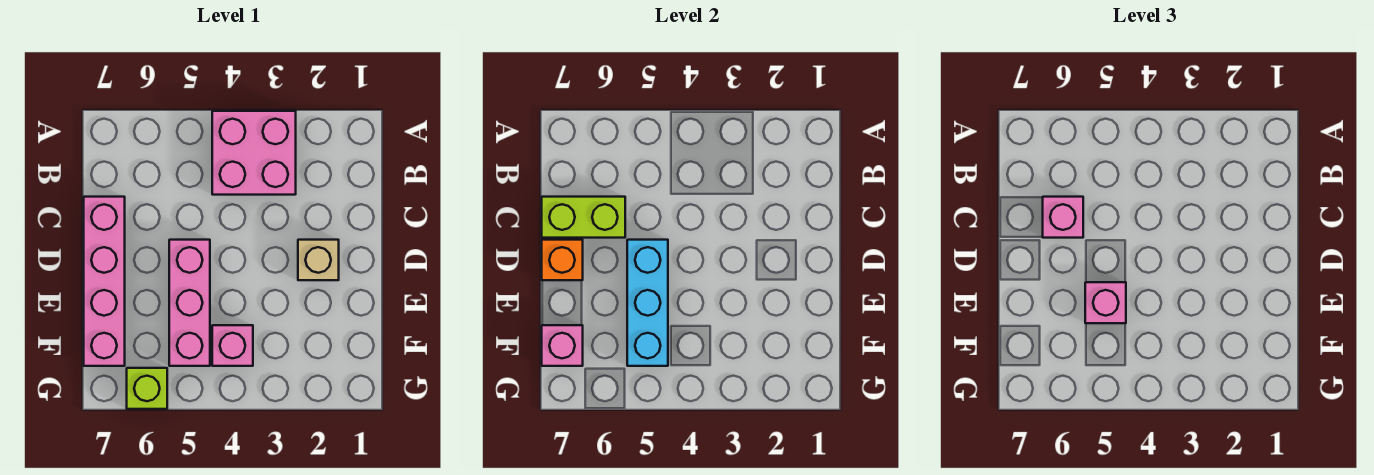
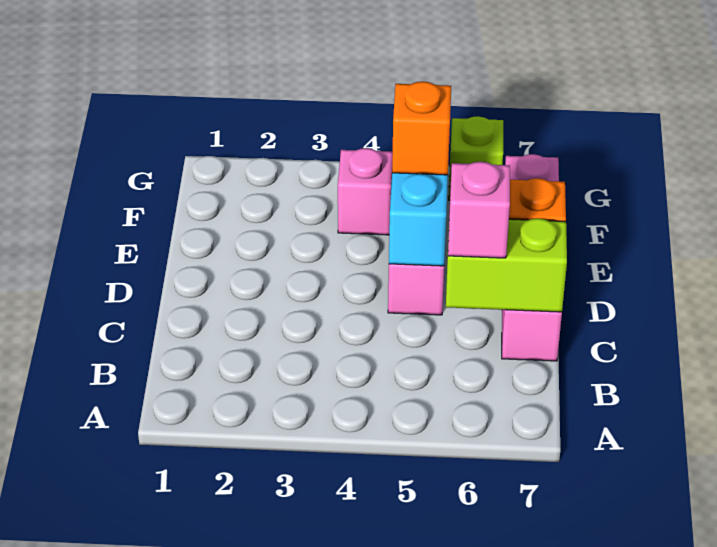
pink brick A3:B4 level 1 -> none
tan brick D2 level 1 -> none
pink brick E5 level 3 -> orange brick E5 level 3
pink brick F7 level 2 -> none

